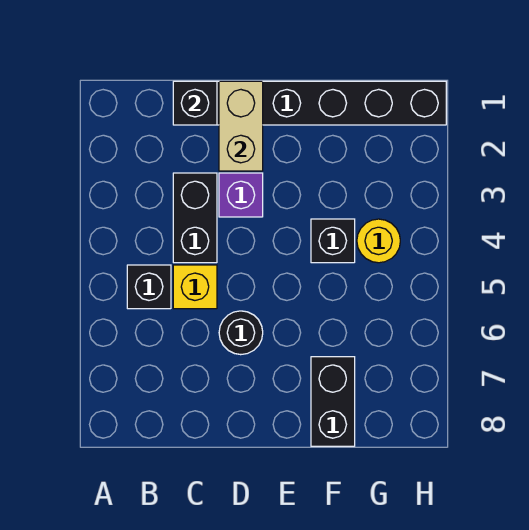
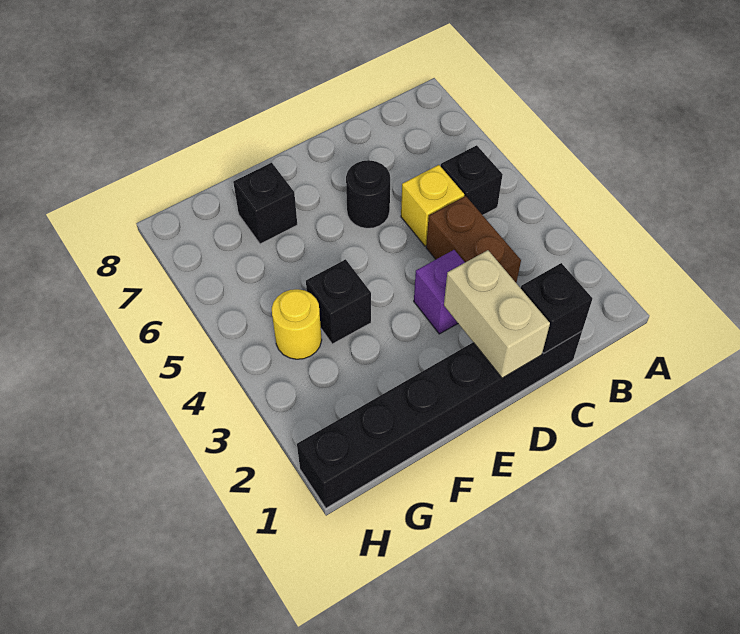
black brick C3:C4 level 1 -> brown brick C3:C4 level 1
black brick F7:F8 level 1 -> black brick F7 level 1

